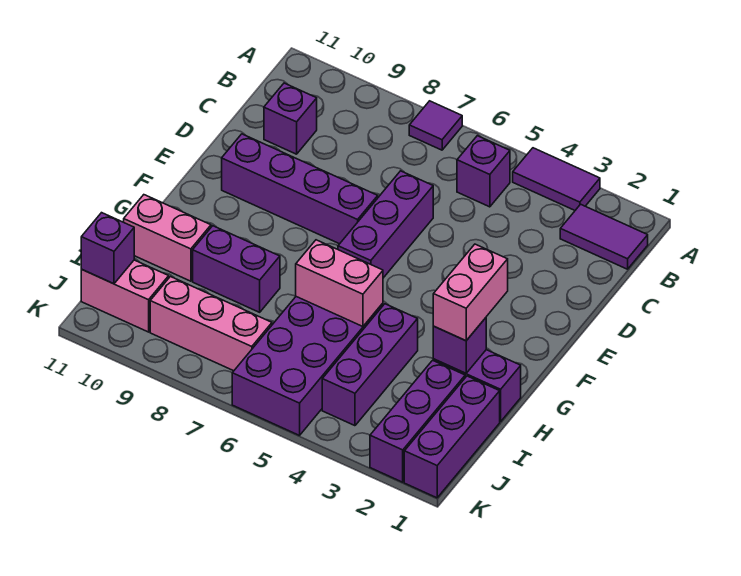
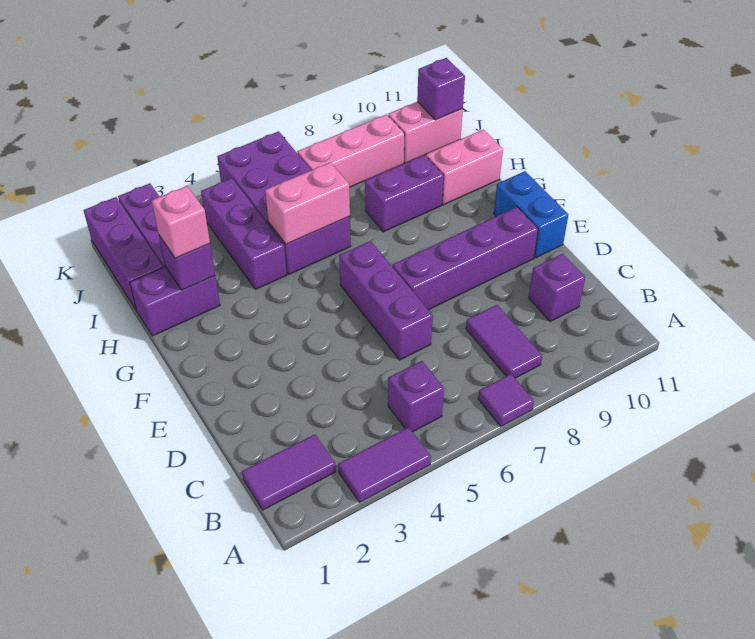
none -> purple tile B8:C8 level 1
none -> blue brick E11:F11 level 1
pink brick G2:H2 level 3 -> pink brick H2 level 3

